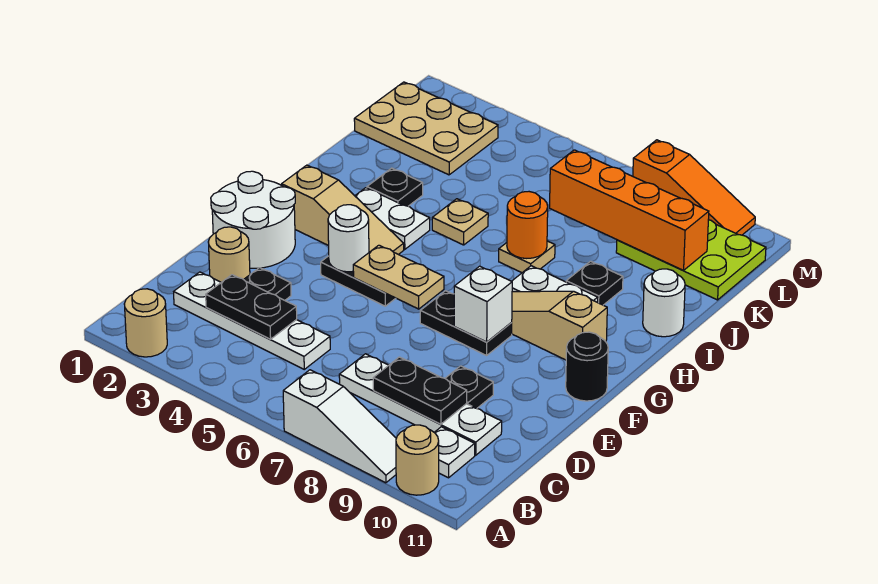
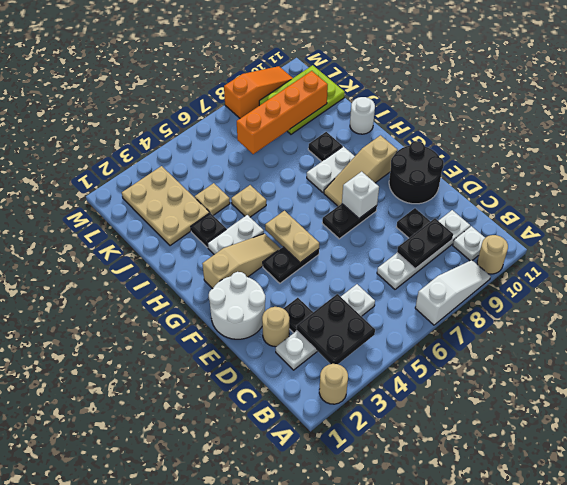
black plate C3:C4 level 2 -> black plate B3:C4 level 2
white round brick F4 level 2 -> none
tan plate F5:F6 level 2 -> tan plate F5:G5 level 2
black round brick F11 level 1 -> black round brick E10:F11 level 1
tan plate I7 level 1 -> tan plate J4 level 1
orange round brick I7 level 2 -> none
tan plate K1:L3 level 1 -> tan plate J2:L3 level 1

